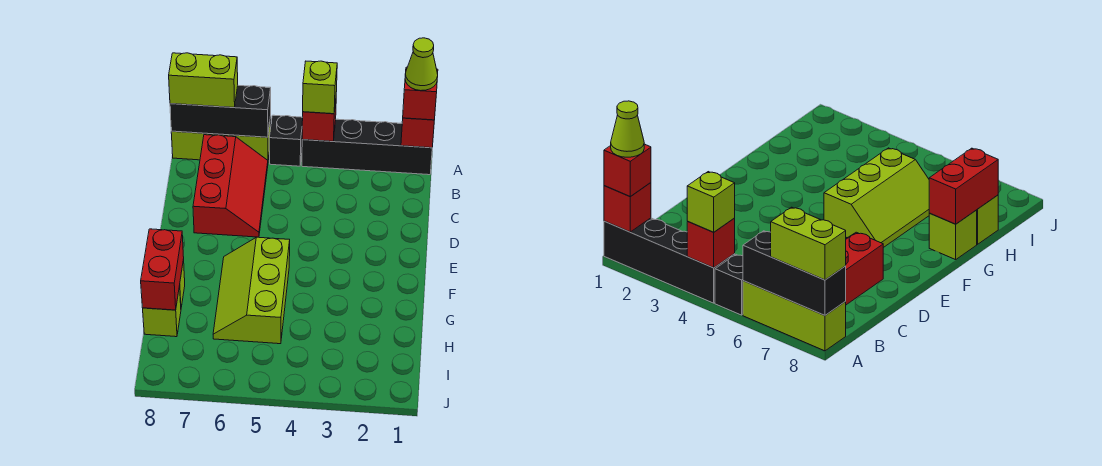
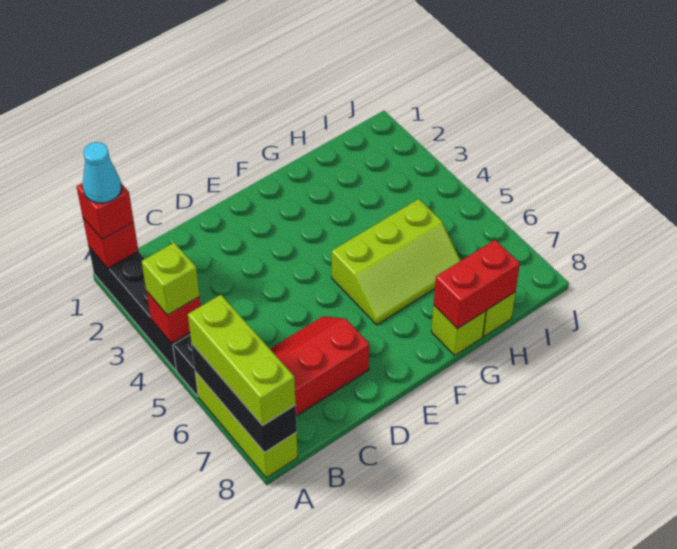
lime cone A1 level 4 -> cyan cone A1 level 4
lime brick A7:A8 level 3 -> lime brick A6:A8 level 3

